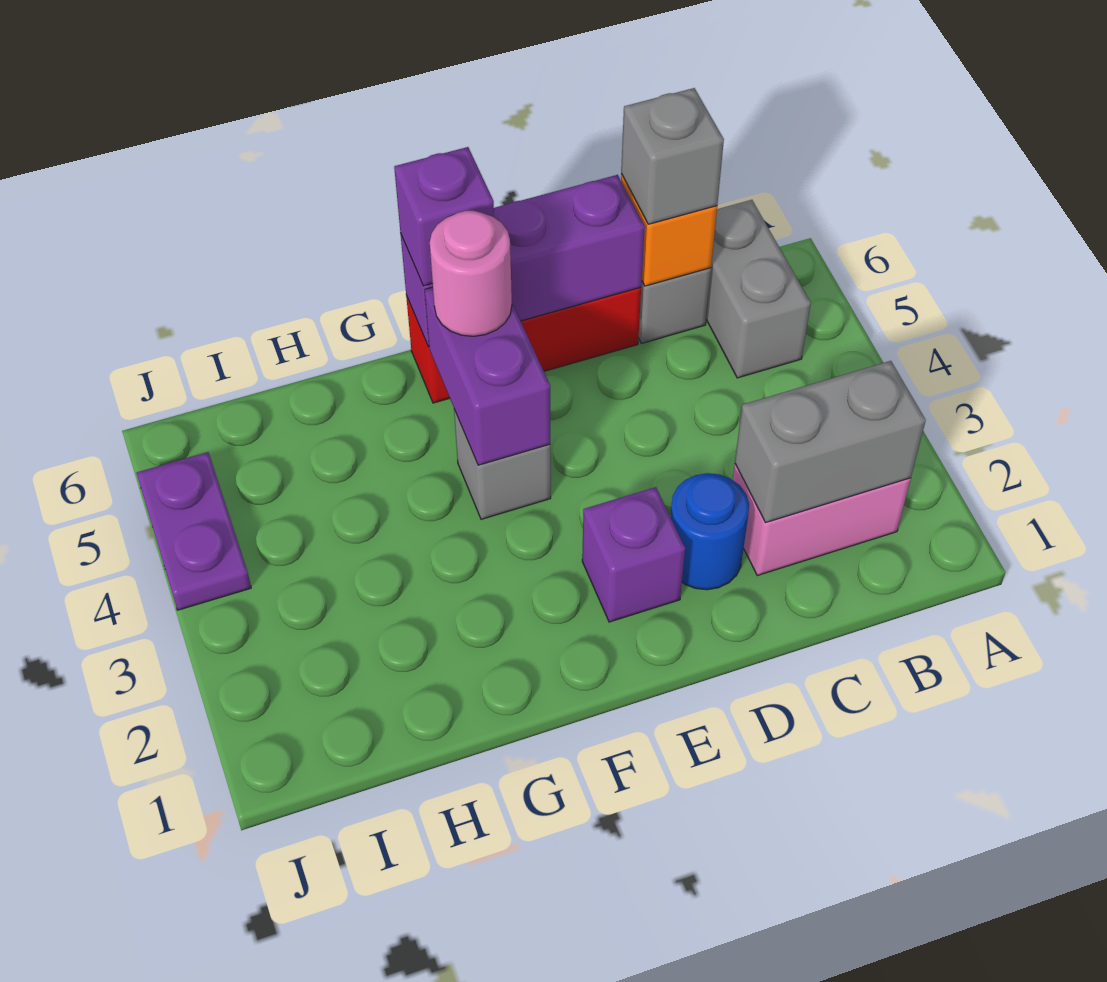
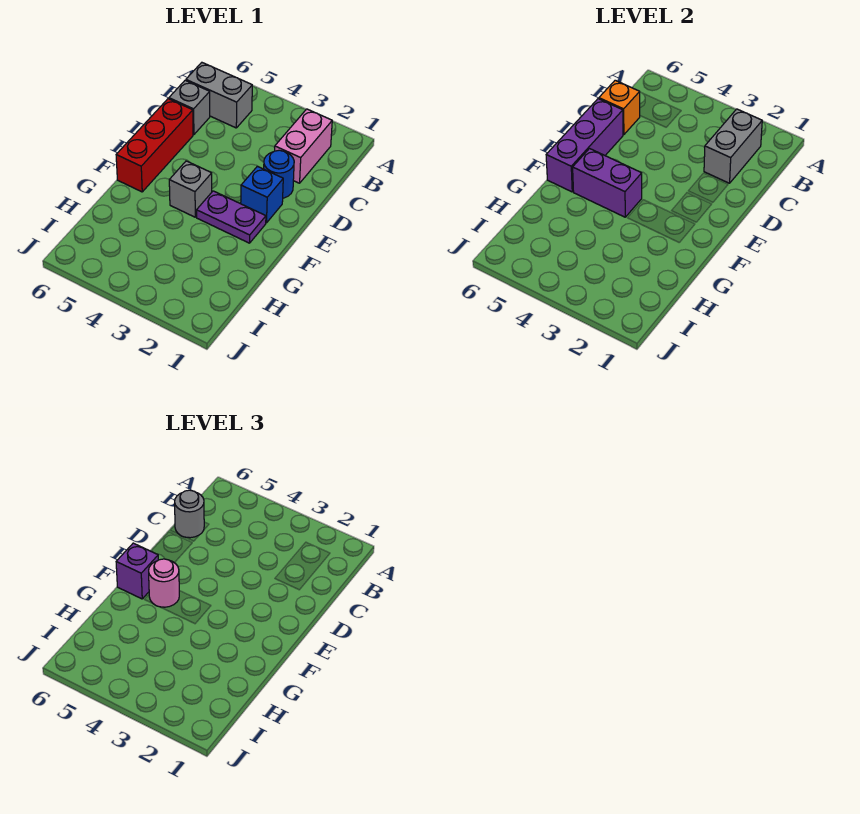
grey brick C6 level 3 -> grey round brick C6 level 3
purple brick E2 level 1 -> blue brick E2 level 1
purple plate J4:J5 level 1 -> purple plate F2:F3 level 1

